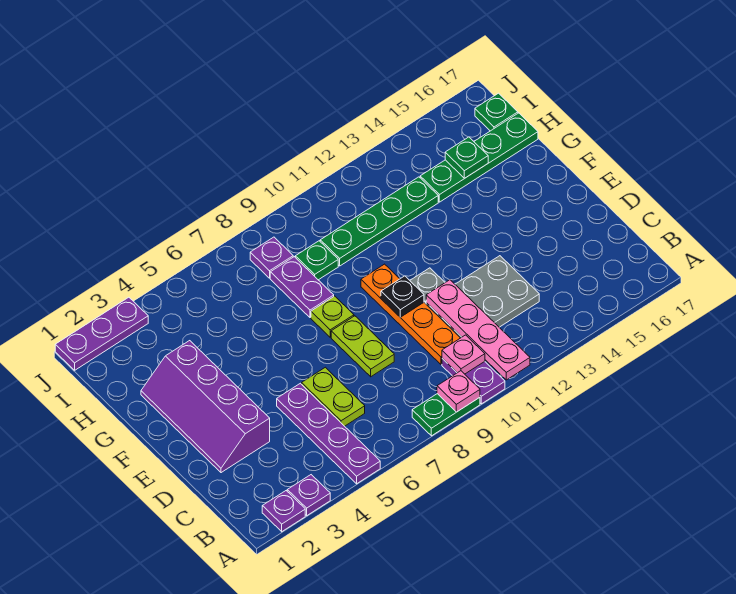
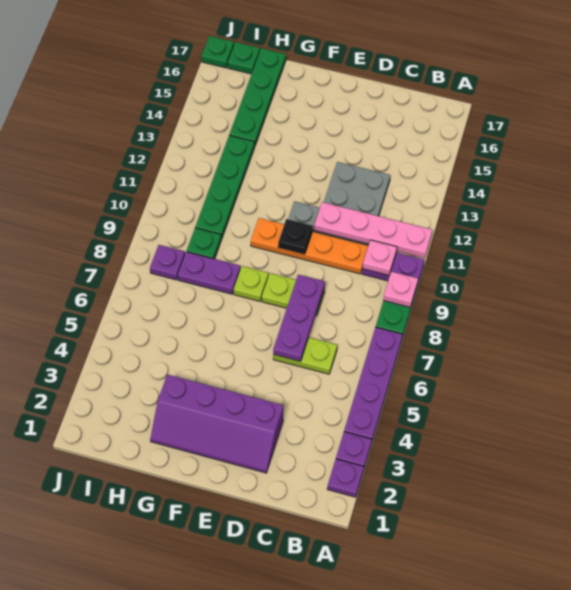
purple plate A5:D5 level 1 -> purple plate A4:A7 level 1
green plate H15 level 2 -> green plate J17 level 1
purple plate J1:J3 level 1 -> purple plate D6:D8 level 2

